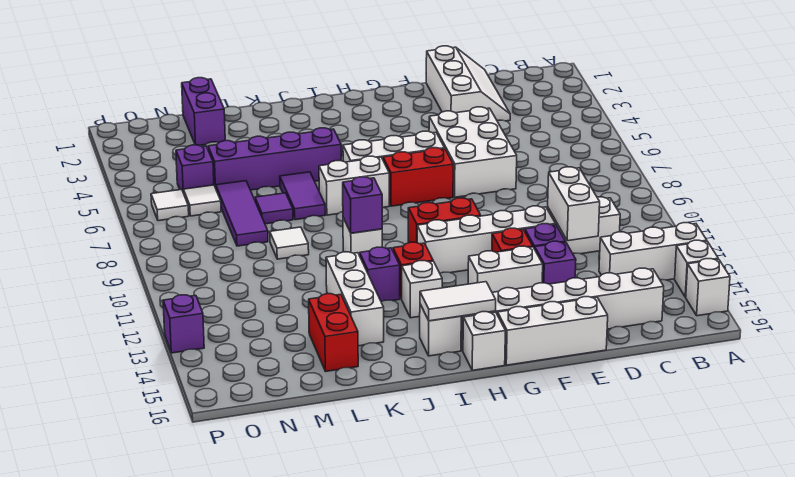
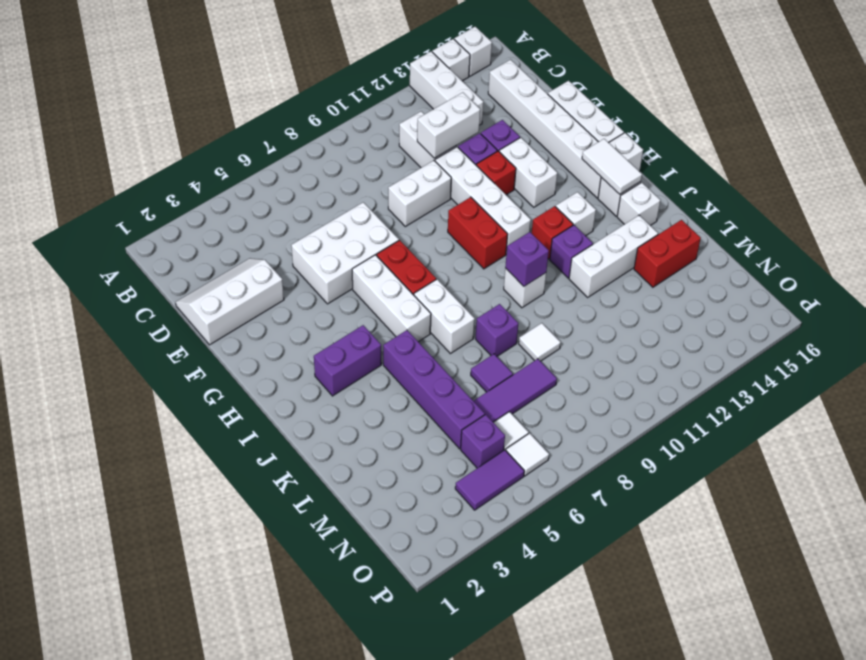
none -> white brick E9:E10 level 1
none -> white brick J15 level 1
purple tile K6:K7 level 1 -> purple tile O4:O5 level 1
purple brick M1:M2 level 1 -> purple brick I3:I4 level 1
purple brick P13 level 1 -> purple brick K8 level 1

